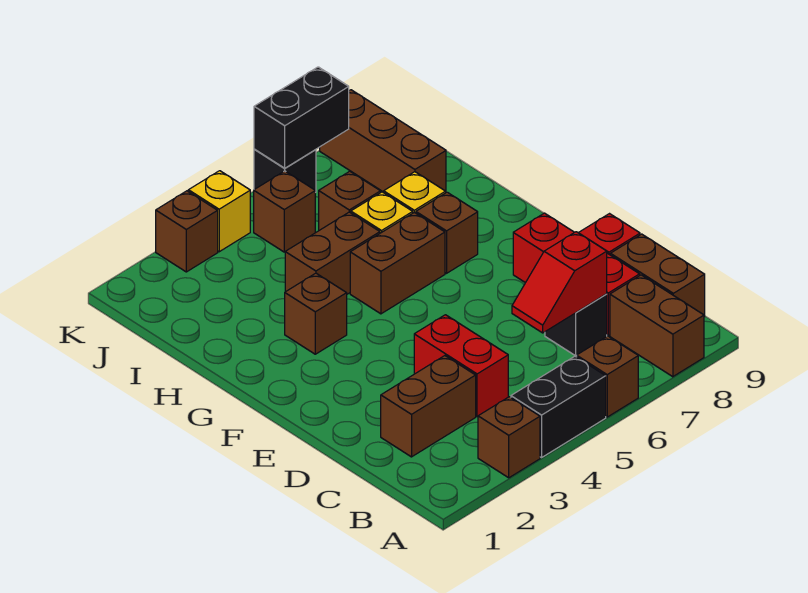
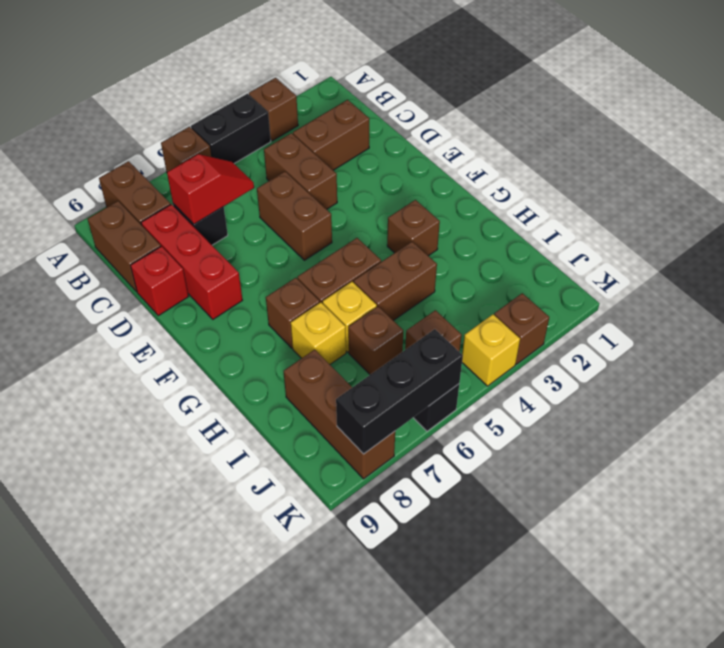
red brick C4:D4 level 1 -> brown brick C4:D4 level 1
none -> brown brick D5:E5 level 1
black brick K6:K7 level 2 -> black brick K6:K8 level 2

